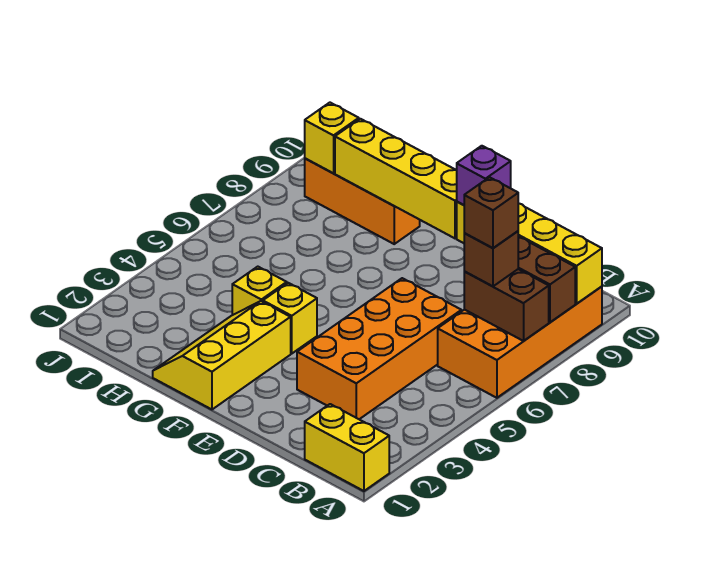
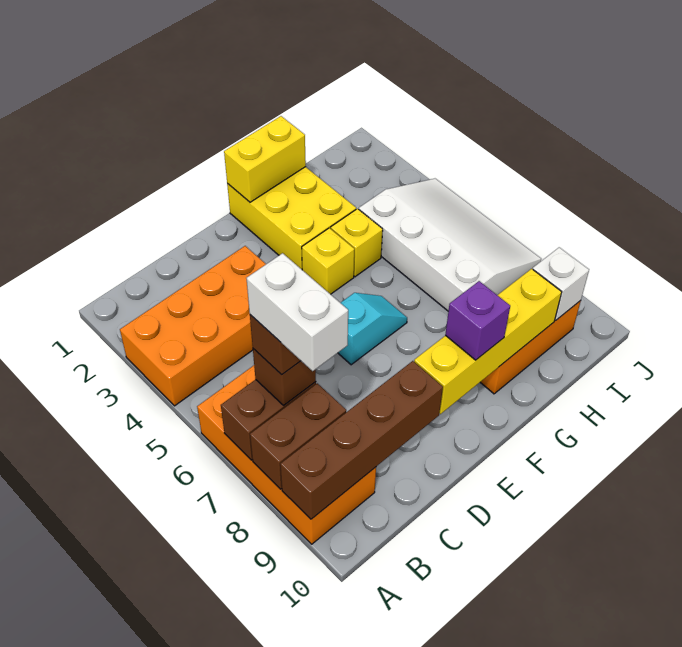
yellow brick A1:B1 level 1 -> yellow brick F1:G1 level 2
yellow brick A9:D9 level 2 -> brown brick A9:D9 level 2
none -> white brick B7:B8 level 5
orange brick C3:D6 level 1 -> orange brick A3:D4 level 1
purple brick D9 level 3 -> purple brick F9 level 3
none -> cyan slope E6:F6 level 1 top E
yellow slope F1:G3 level 1 top F -> yellow brick F1:G3 level 1
none -> white slope H4:J7 level 1 top H
yellow brick I9 level 2 -> white brick I9 level 2

